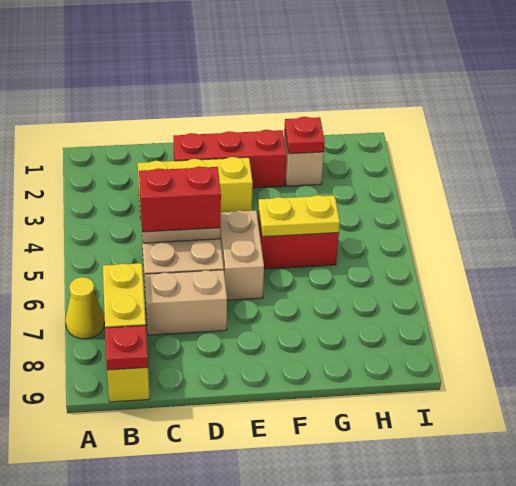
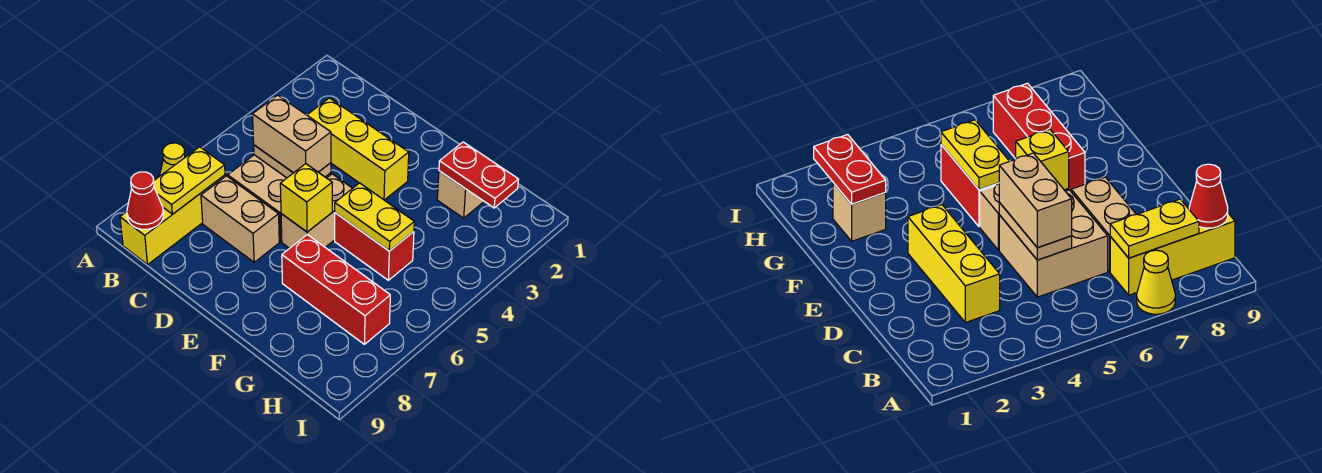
red plate B9 level 2 -> red cone B9 level 2
red brick C5:D5 level 3 -> tan brick C5:D5 level 3
red brick D2:F2 level 1 -> red brick F7:H7 level 1
none -> yellow brick E6 level 2
red plate G2 level 2 -> red plate G2:H2 level 2

